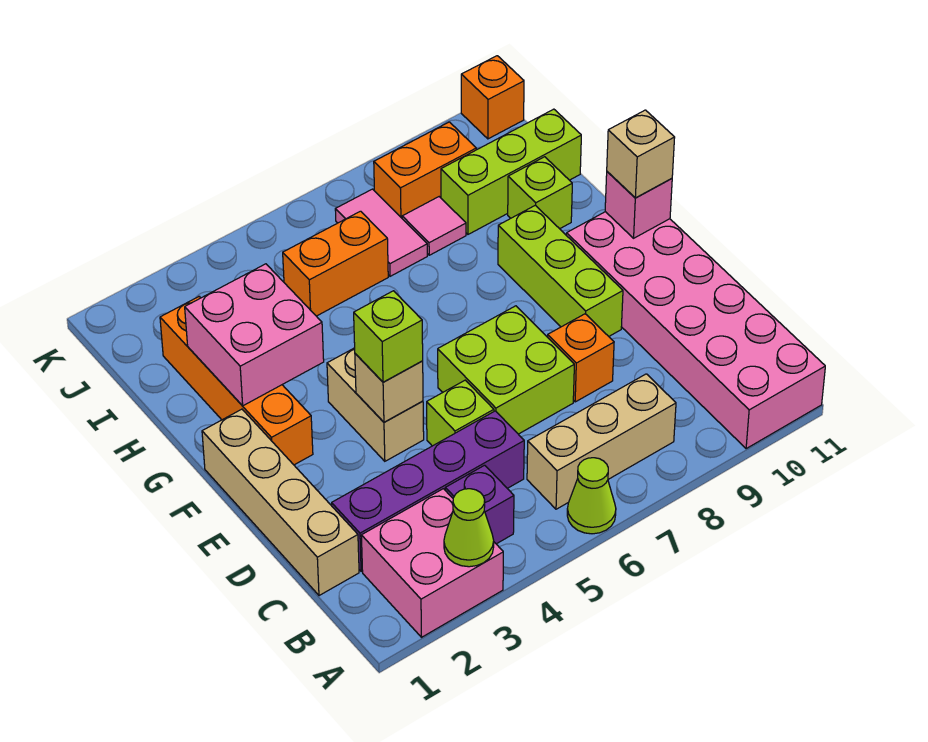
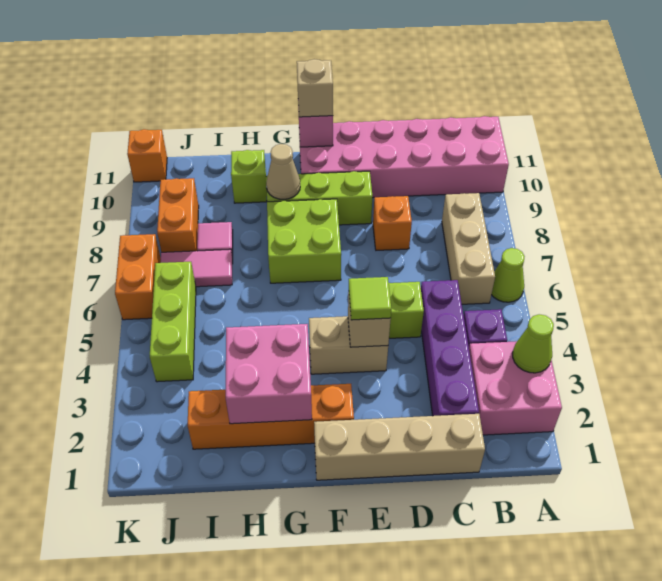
lime brick D6:E7 level 1 -> lime brick F7:G8 level 1
lime brick E4 level 3 -> lime tile E4 level 3
none -> tan cone G9 level 2
orange brick I5:I6 level 1 -> orange brick K6:K7 level 1
lime brick I9:I11 level 1 -> lime brick J4:J6 level 1

